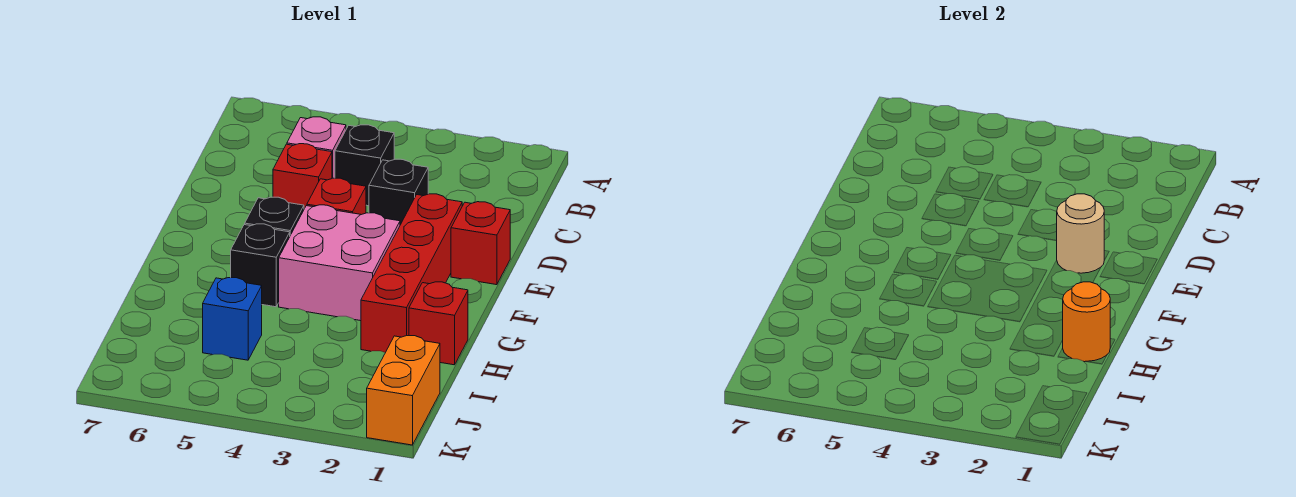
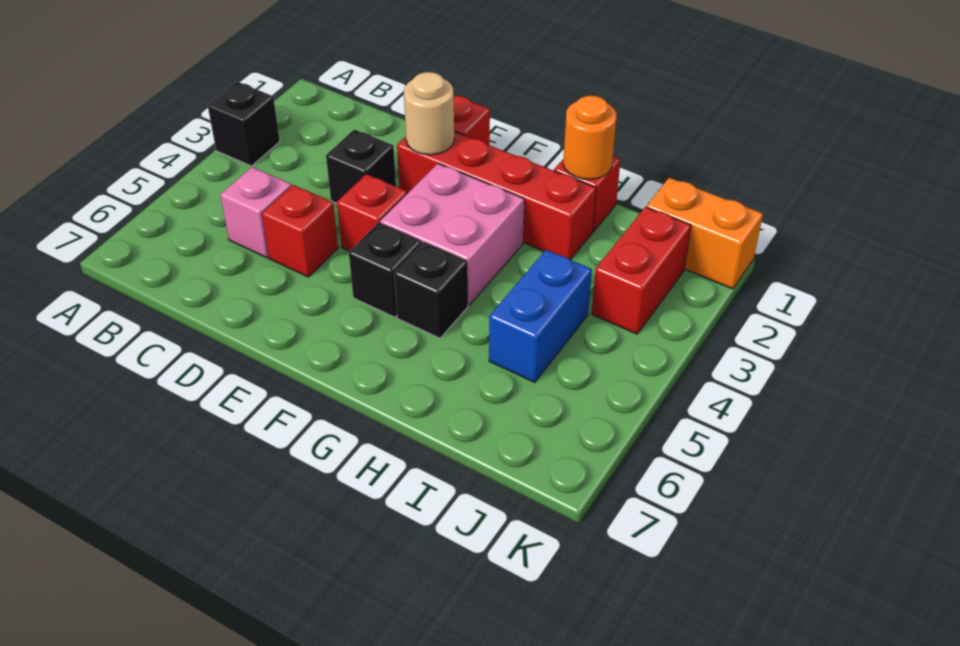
black brick C4 level 1 -> black brick A3 level 1
blue brick I5 level 1 -> blue brick I4:I5 level 1
none -> red brick J2:J3 level 1

